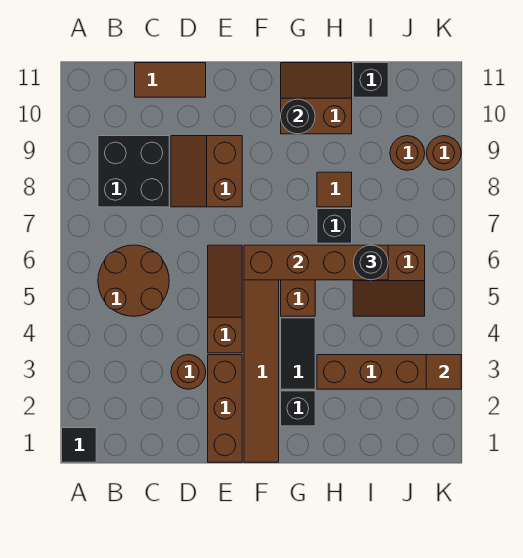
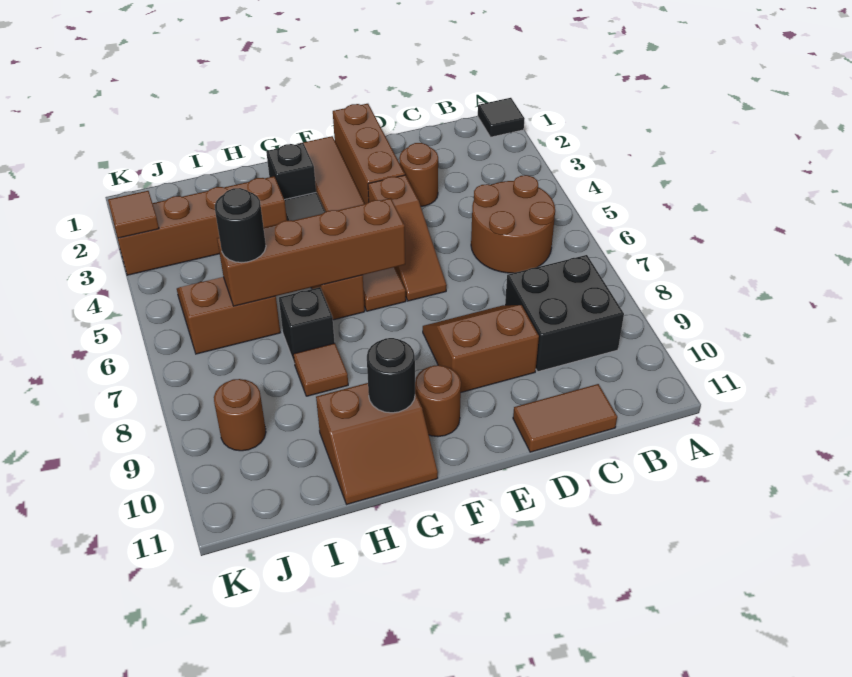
brown slope D8:E9 level 1 top E -> brown slope D8:E9 level 1 top 9
black brick I11 level 1 -> none
brown round brick K9 level 1 -> brown round brick F10 level 1

